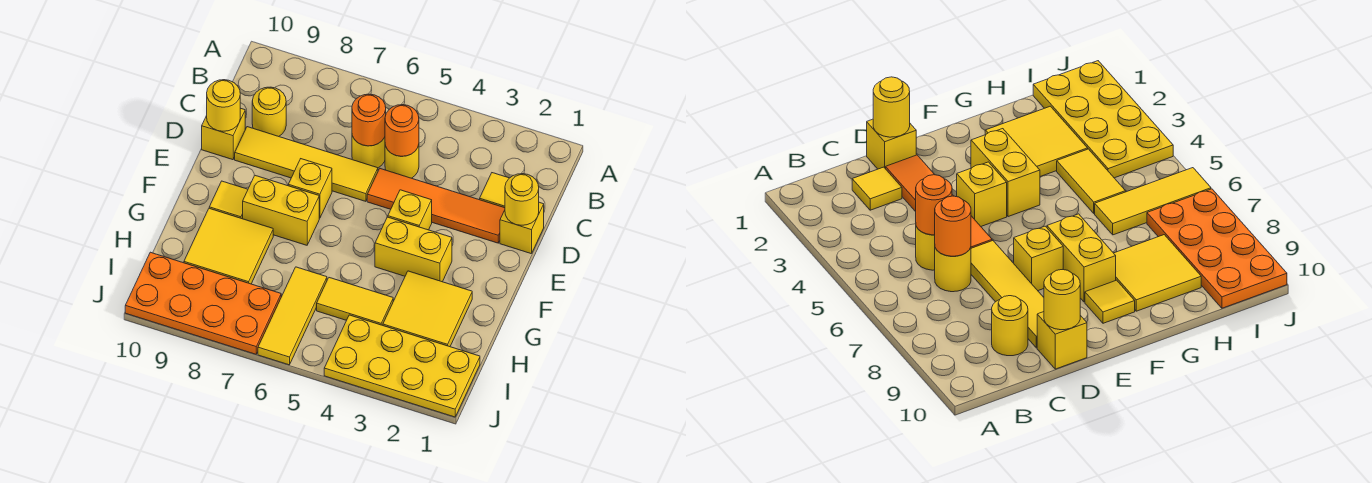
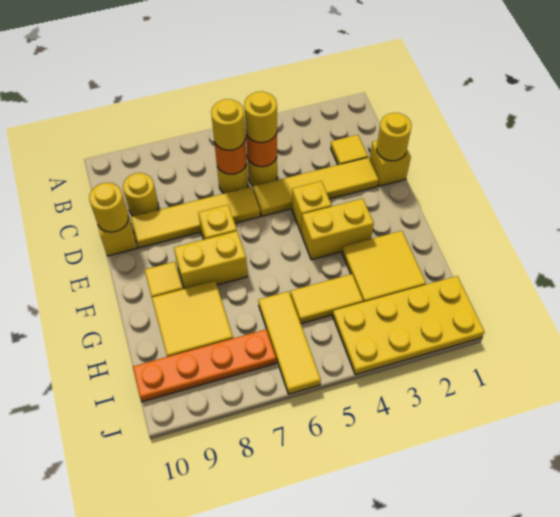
none -> yellow round brick C5 level 3
none -> yellow round brick C6 level 3
orange tile D2:D5 level 1 -> yellow tile D2:D5 level 1
orange plate I7:J10 level 1 -> orange plate I7:I10 level 1

